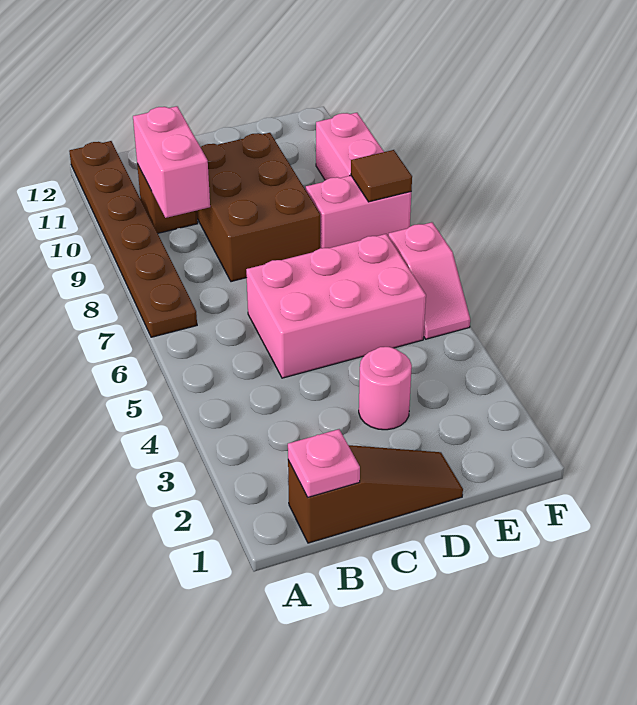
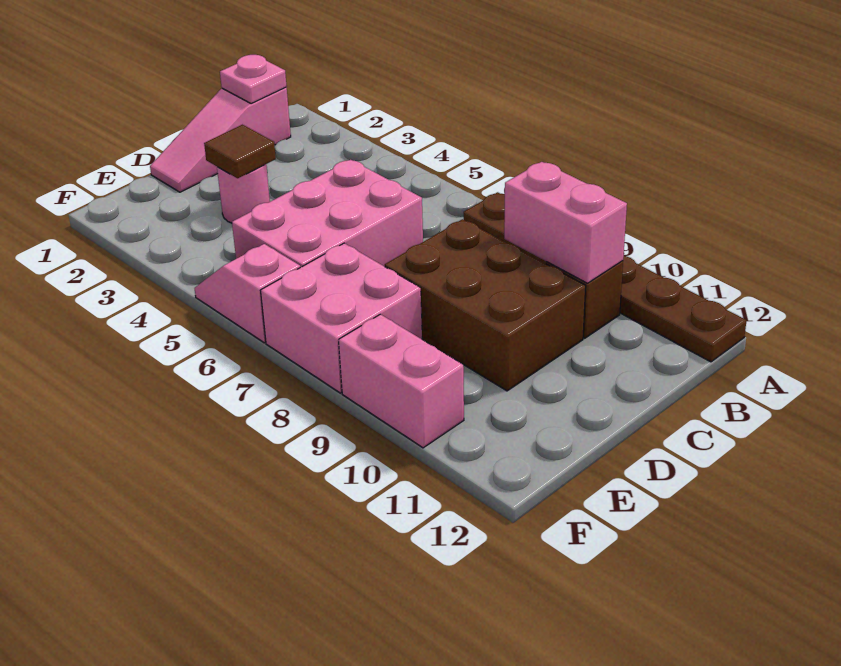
brown slope B1:D1 level 1 top B -> pink slope B1:D1 level 1 top B
pink brick E8:F8 level 1 -> pink brick E7:F8 level 1
brown tile F8 level 2 -> brown tile D3 level 2

